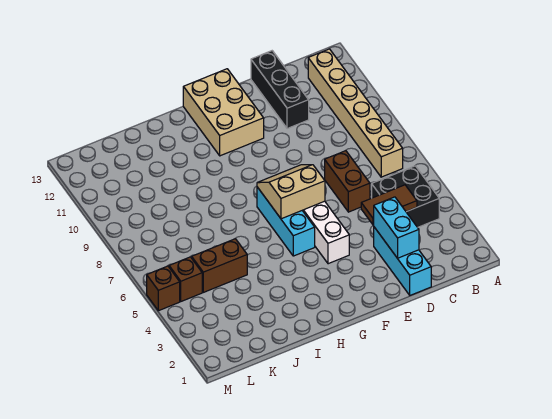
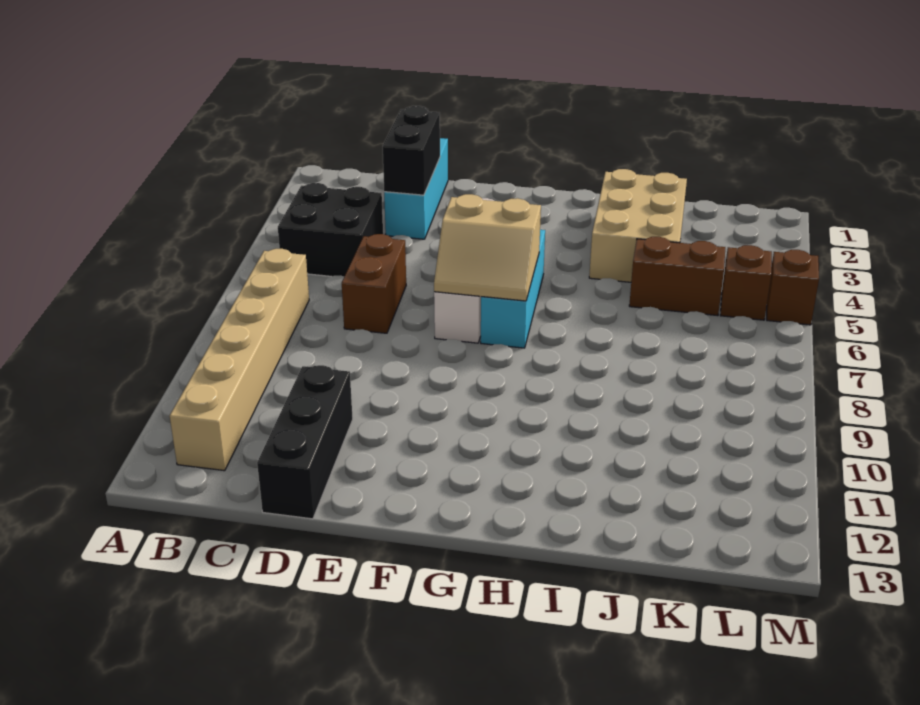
brown tile C4:D4 level 2 -> none
cyan brick D2:D3 level 2 -> black brick D2:D3 level 2
tan brick F11:G13 level 1 -> tan brick I2:J4 level 1

